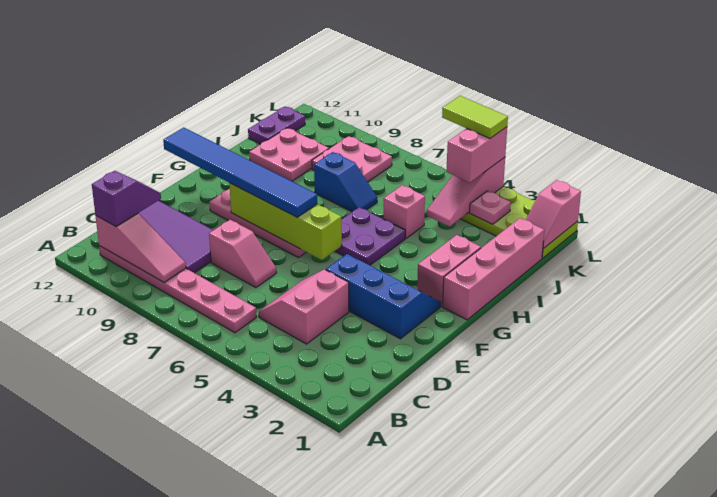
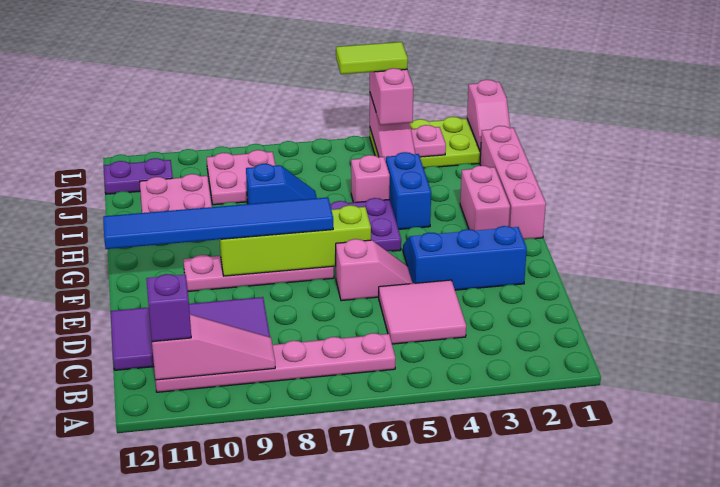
pink slope C4:D5 level 1 top 4 -> pink tile C4:D5 level 1
pink slope D7:D8 level 1 top 8 -> pink slope E5:E6 level 1 top 6
none -> blue brick H4:I4 level 1
purple plate J12:K12 level 1 -> purple plate K11:K12 level 1

